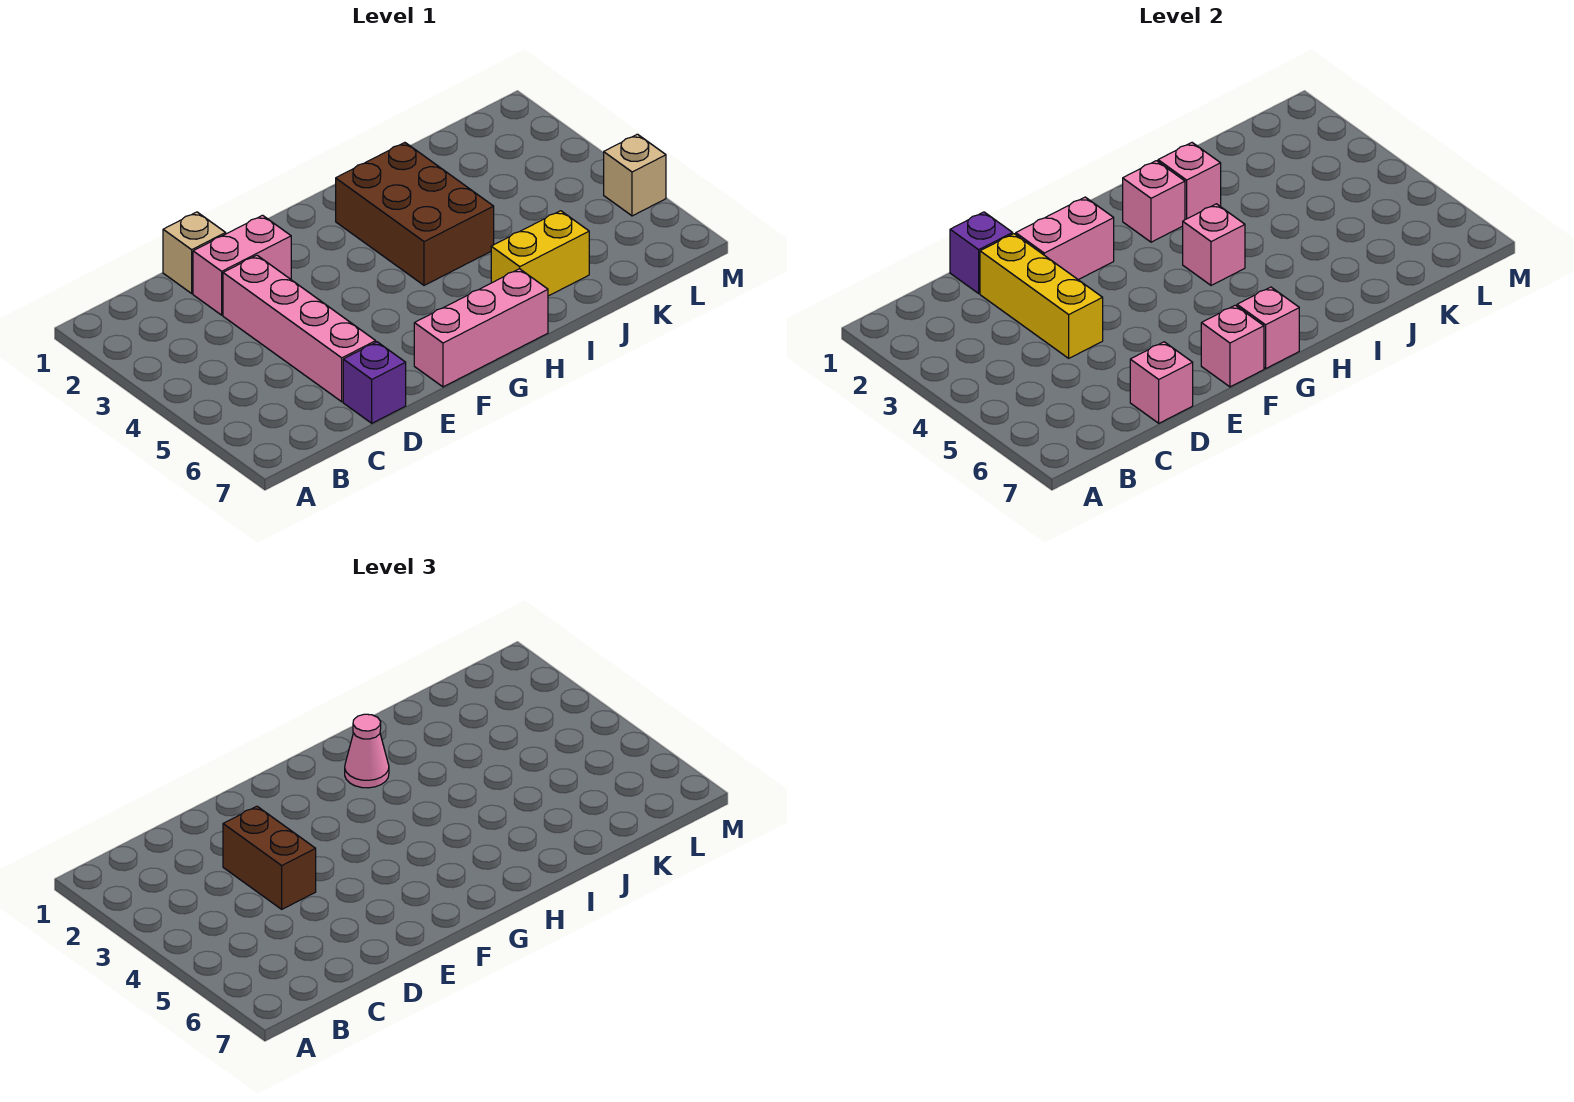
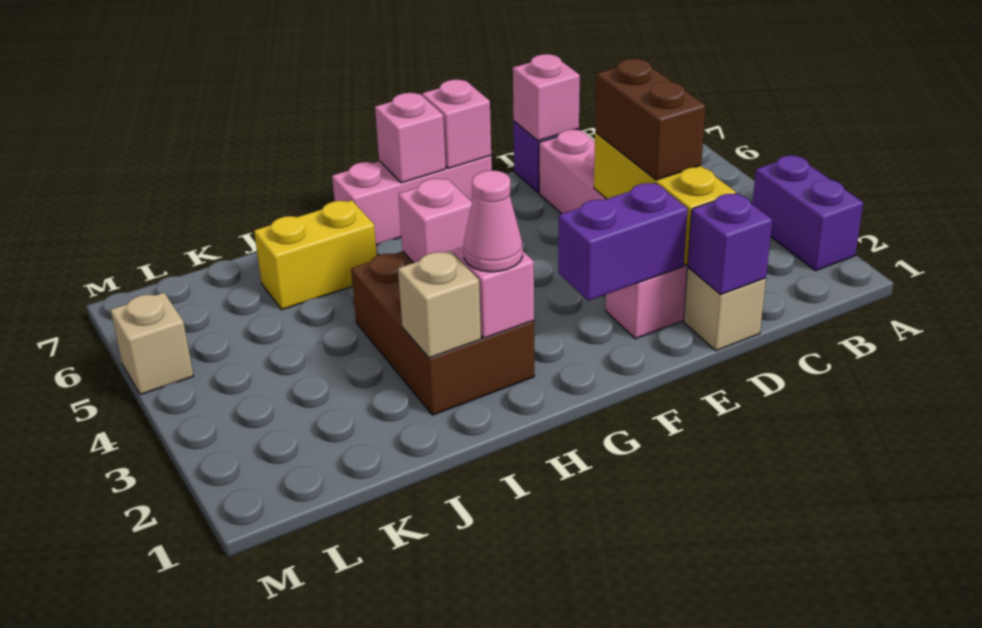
none -> purple brick A2:A3 level 1
pink brick E2:F2 level 2 -> purple brick E2:F2 level 2
pink brick I2 level 2 -> tan brick I2 level 2

